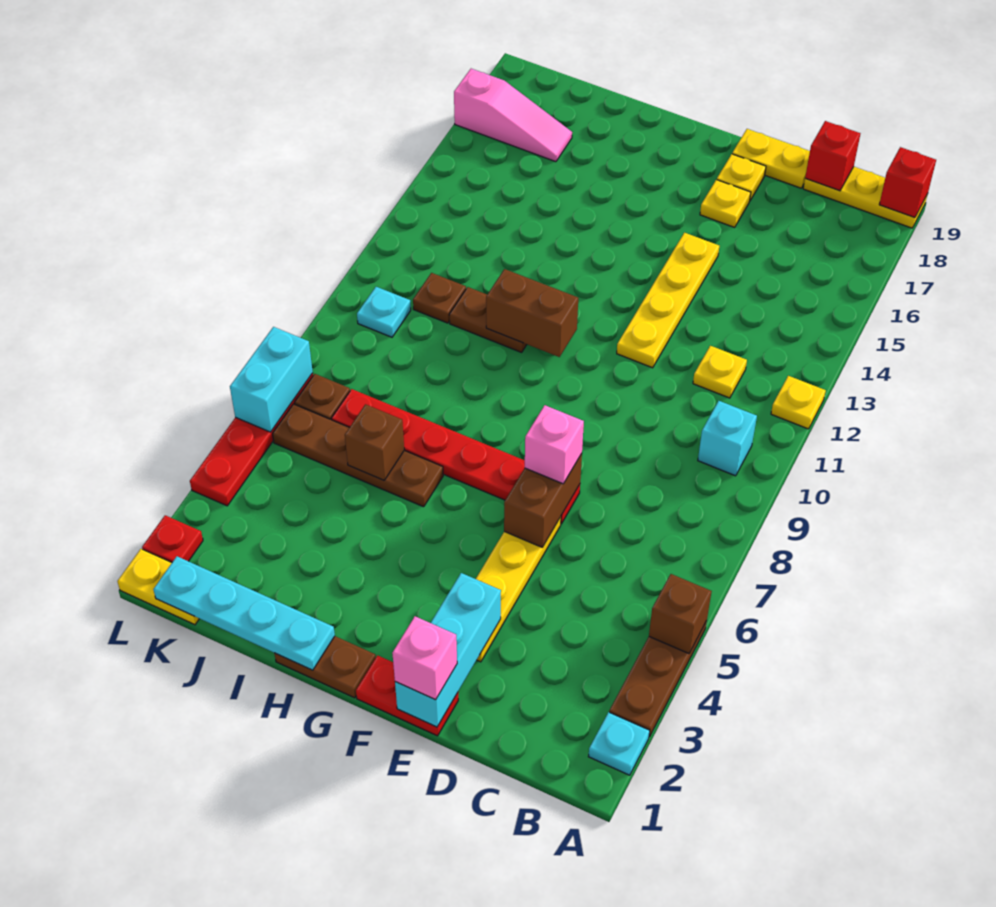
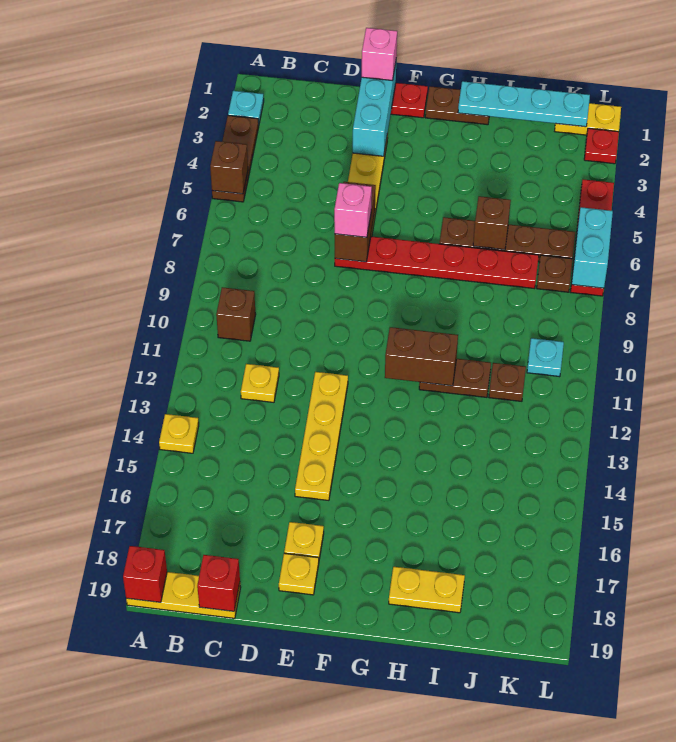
yellow plate A12 level 1 -> yellow plate A14 level 1
cyan brick B10 level 1 -> brown brick B10 level 1
yellow plate D19:E19 level 1 -> yellow plate H18:I18 level 1
pink slope J17:L17 level 1 top L -> none

